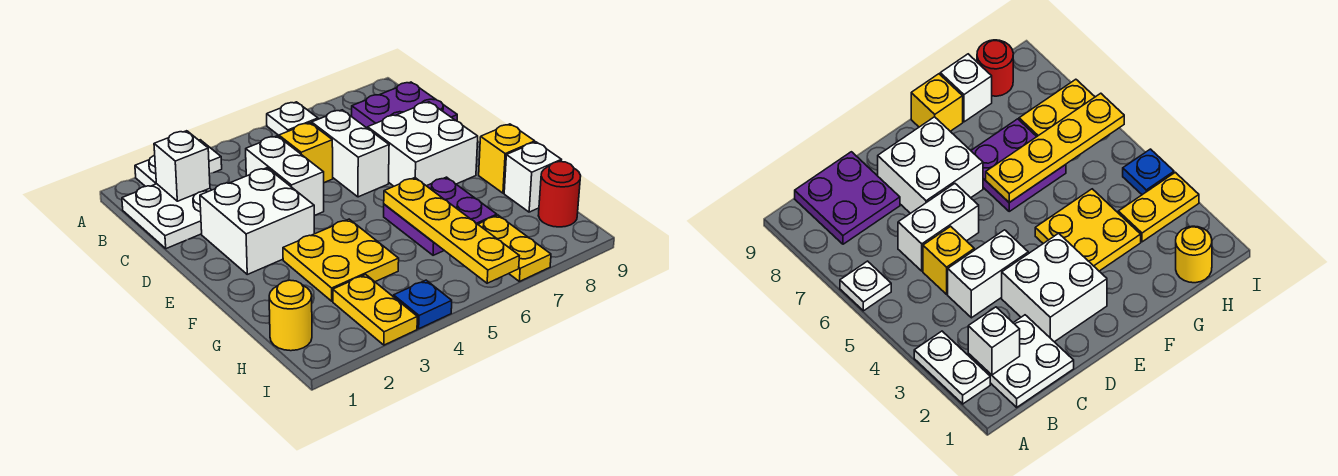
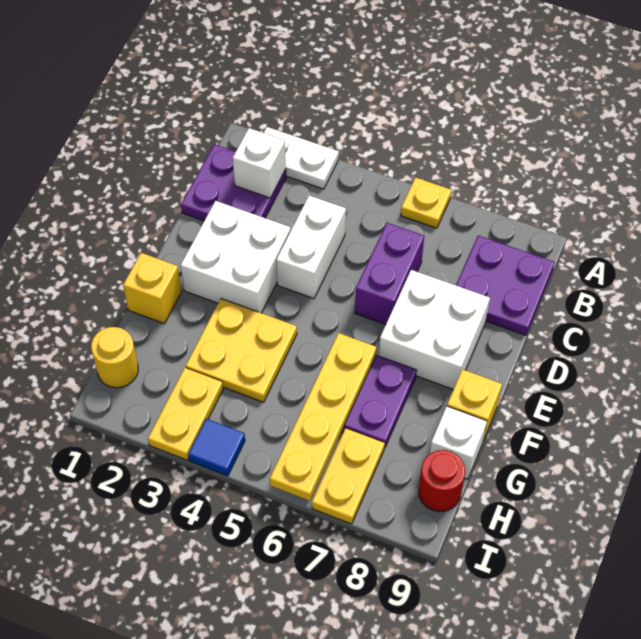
white plate A6 level 1 -> yellow plate A6 level 1
white plate B1:C2 level 1 -> purple plate B1:C2 level 1
yellow brick C5 level 1 -> yellow brick F1 level 1
white brick C6:D6 level 1 -> purple brick C6:D6 level 1
blue plate I4 level 1 -> blue tile I4 level 1

